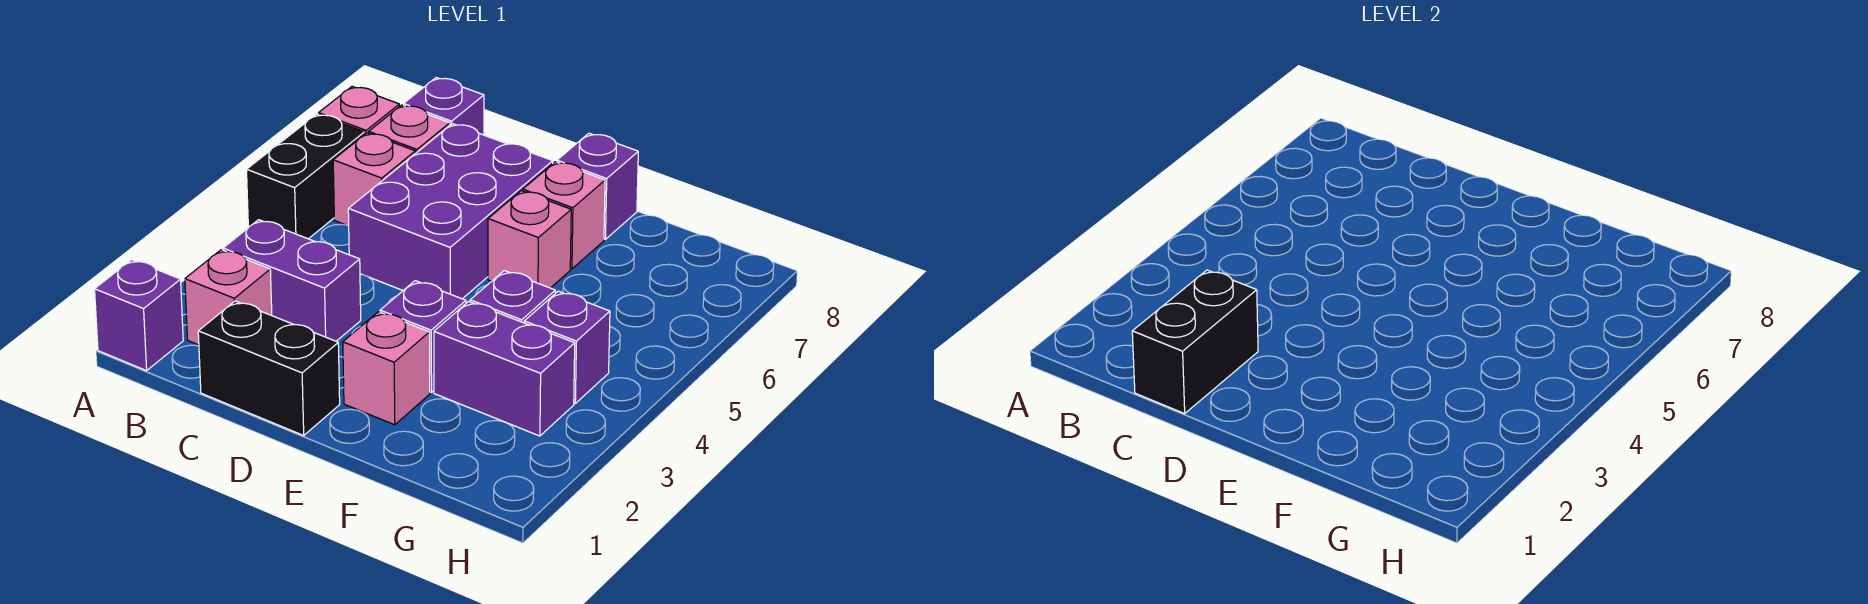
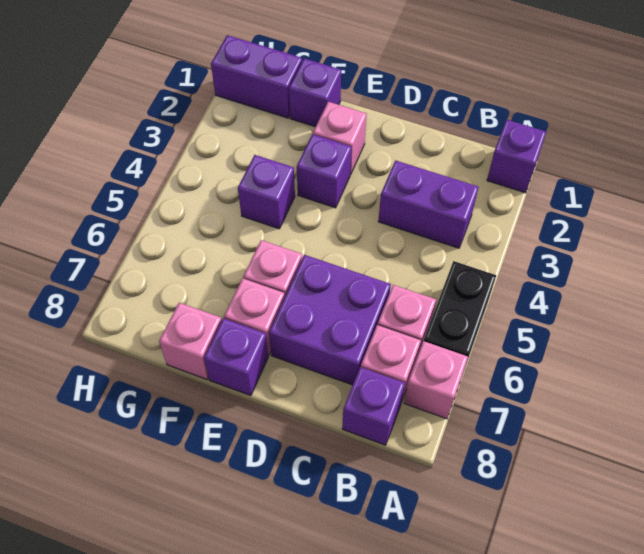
pink brick B2 level 1 -> pink brick F8 level 1
black brick C1:D1 level 1 -> none
black brick C1:C2 level 2 -> none
purple brick C5:D7 level 1 -> purple brick C6:D7 level 1
purple brick F3:G3 level 1 -> purple brick G1:H1 level 1
purple brick G4 level 1 -> purple brick F1 level 1

